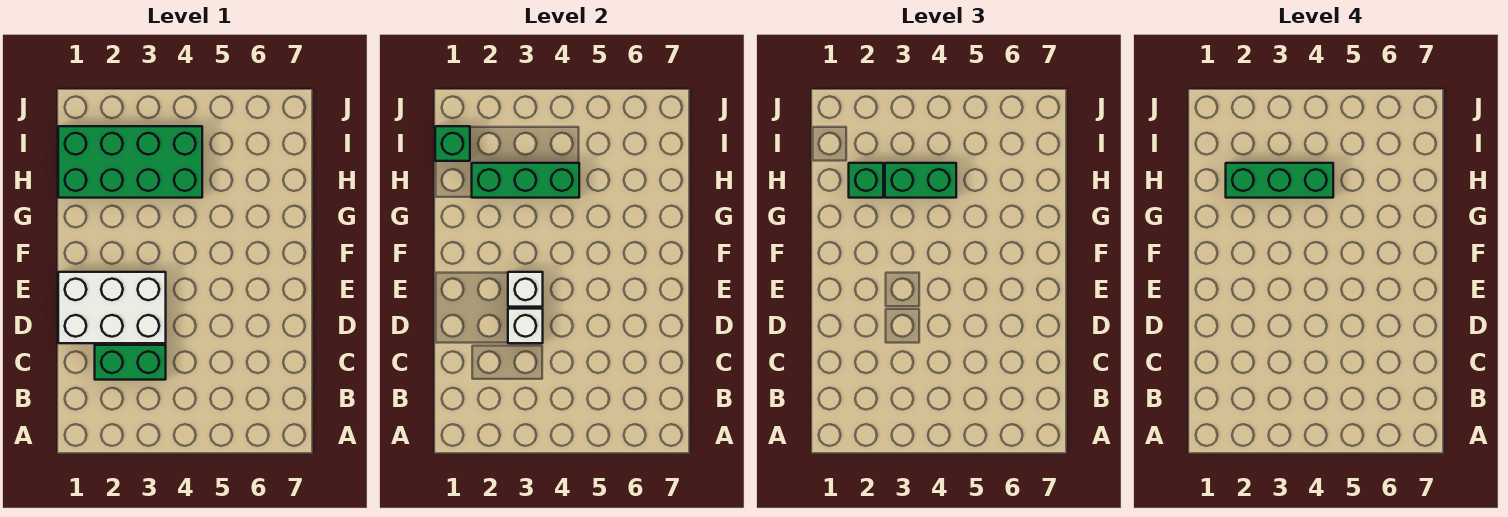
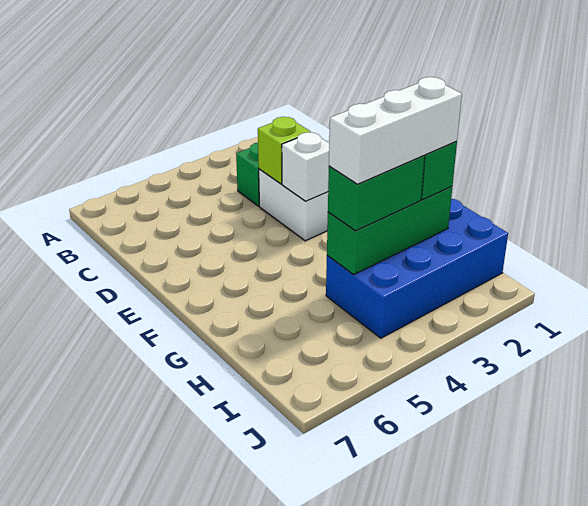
white brick D3 level 2 -> lime brick D3 level 2
green brick H1:I4 level 1 -> blue brick H1:I4 level 1
green brick H2:H4 level 4 -> white brick H2:H4 level 4
green brick I1 level 2 -> none

